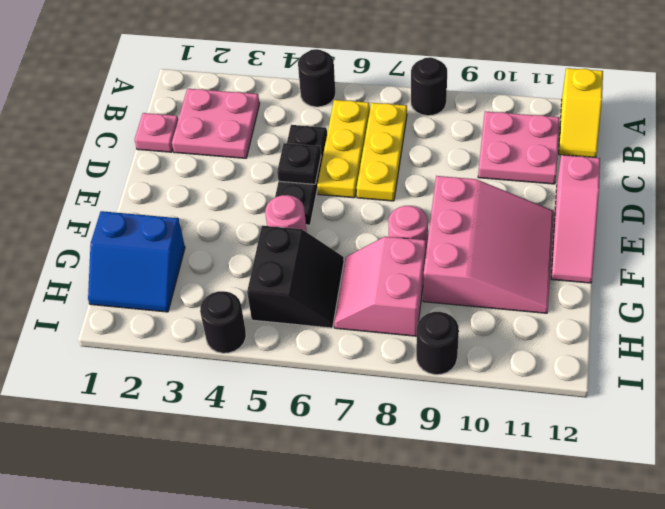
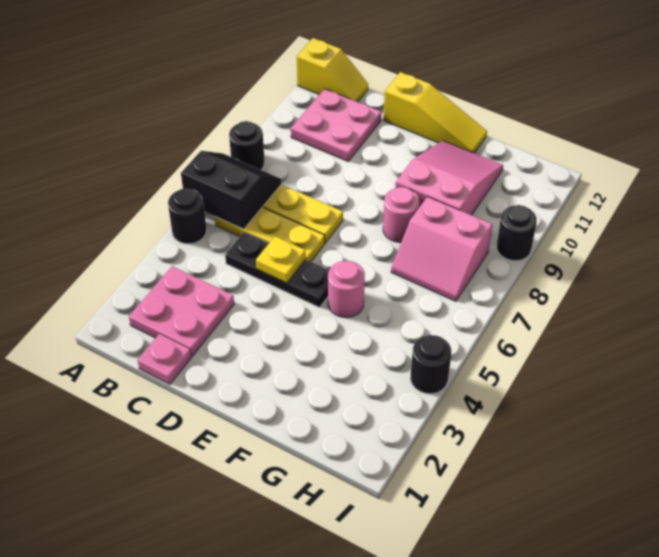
black plate D5 level 2 -> yellow plate D5 level 2
pink slope D12:F12 level 1 top D -> yellow slope D12:F12 level 1 top D
pink slope E9:G11 level 1 top 9 -> pink slope F9:G11 level 1 top 9
blue slope G1:H2 level 1 top G -> none
black slope G5:H6 level 1 top 5 -> black slope A6:B7 level 2 top 6

